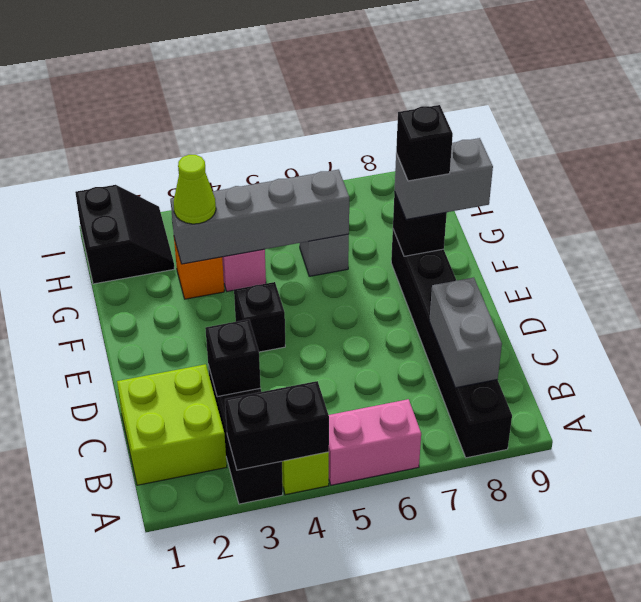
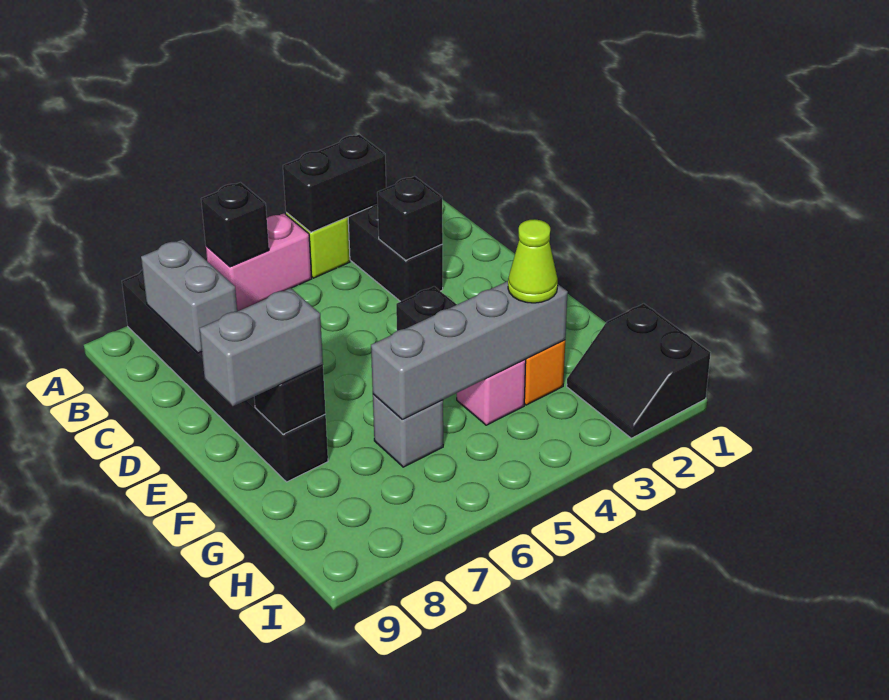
lime brick B1:C2 level 1 -> none
black brick F8 level 4 -> black brick A6 level 2

